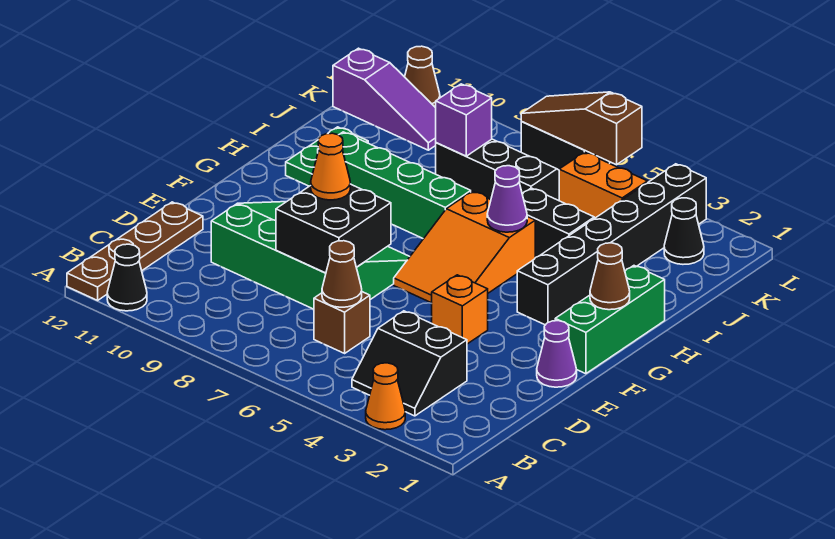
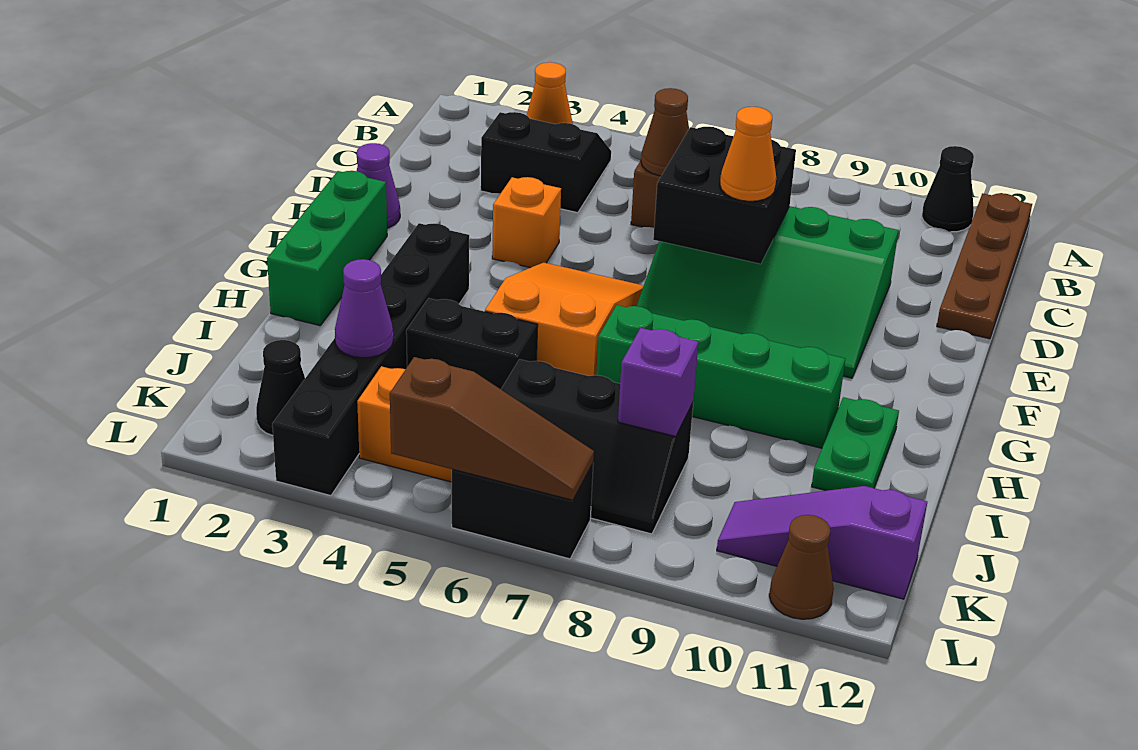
brown cone G1 level 2 -> none
purple cone H5 level 2 -> purple cone J3 level 2

